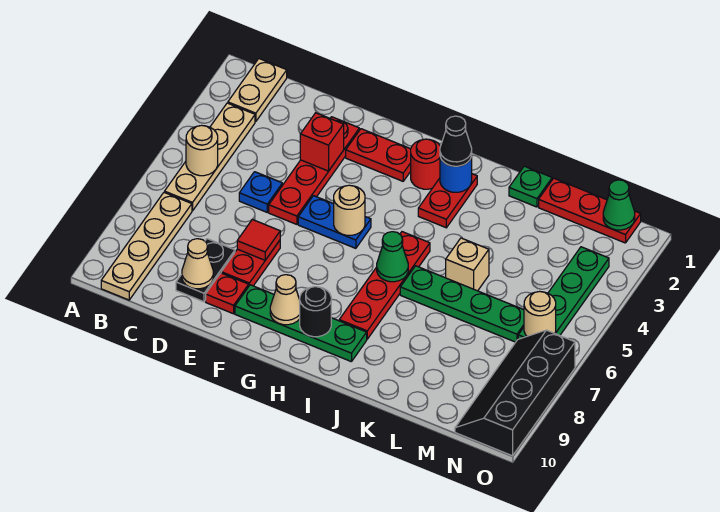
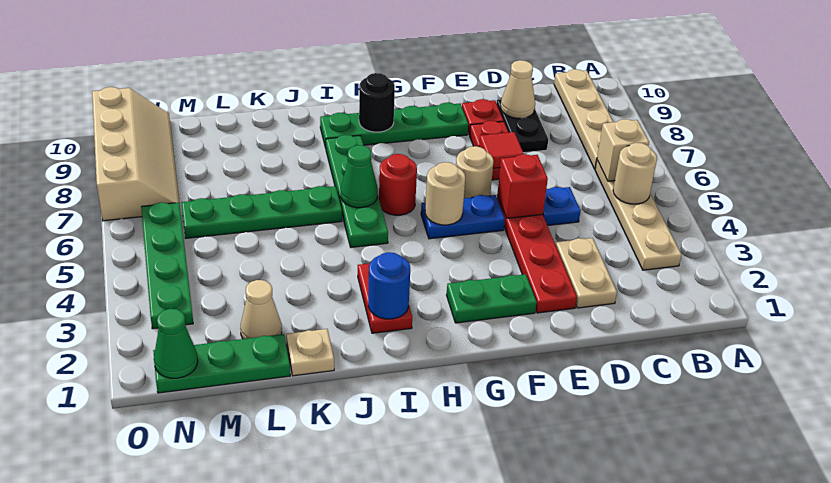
tan plate B1:B2 level 1 -> tan plate D2:D3 level 1
red brick E3 level 2 -> red brick E5 level 2
red plate F2:G2 level 1 -> green plate F2:G2 level 1
tan cone G9 level 2 -> tan cone L2 level 1
red round brick H2 level 1 -> red round brick H6 level 1
black cone I2 level 3 -> none
red plate I5:I8 level 1 -> green plate I5:I8 level 1
green plate K1 level 1 -> tan plate K1 level 1
tan brick K5 level 1 -> tan brick B6 level 2
red plate L1:N1 level 1 -> green plate L1:N1 level 1
tan round brick N6 level 2 -> tan round brick F6 level 1
black slope N7:O10 level 1 top O -> tan slope N7:O10 level 1 top O

